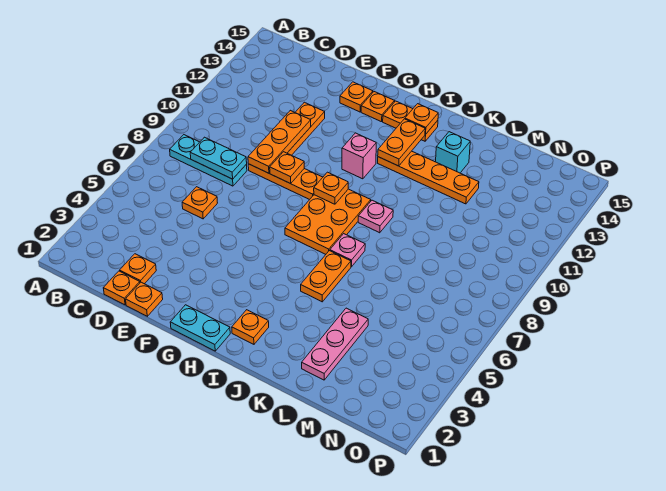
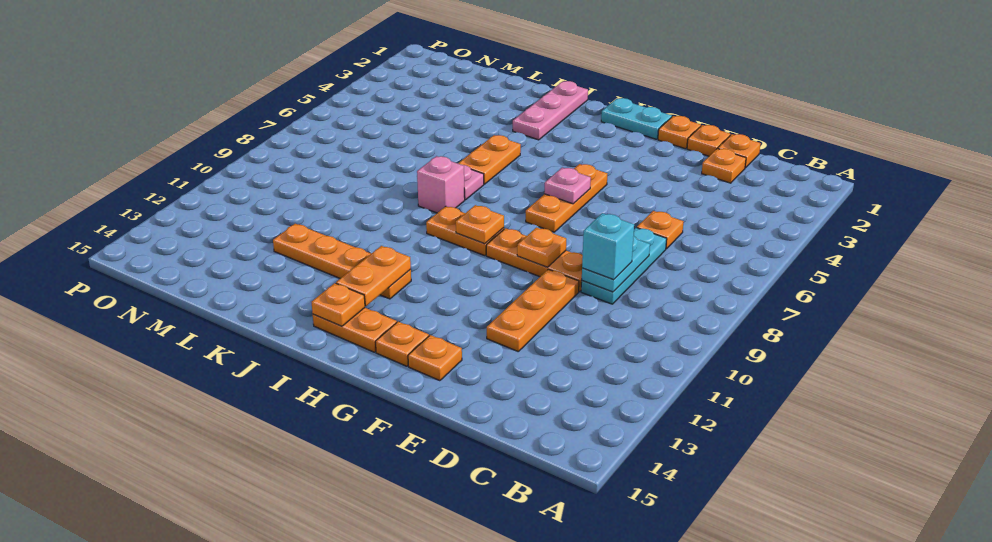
cyan plate B8:D8 level 1 -> cyan plate D7:D9 level 1
cyan plate C8:D8 level 2 -> cyan plate D8:D9 level 2
orange plate E9:E11 level 2 -> orange plate G5:G7 level 1
orange plate H7:I9 level 1 -> orange plate H9:I9 level 1
pink brick H11 level 1 -> pink brick J8 level 1
orange plate I2 level 1 -> orange plate F1 level 1
pink plate J9 level 1 -> pink plate G6 level 2
cyan brick K13 level 1 -> cyan brick D9 level 3
pink plate L2:L4 level 1 -> pink plate J1:J3 level 1

